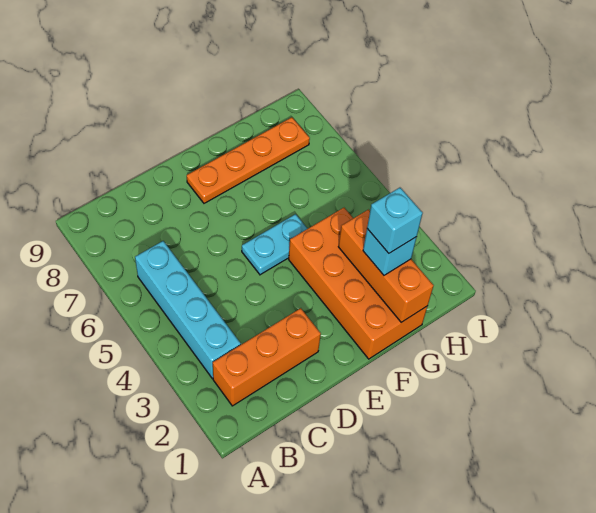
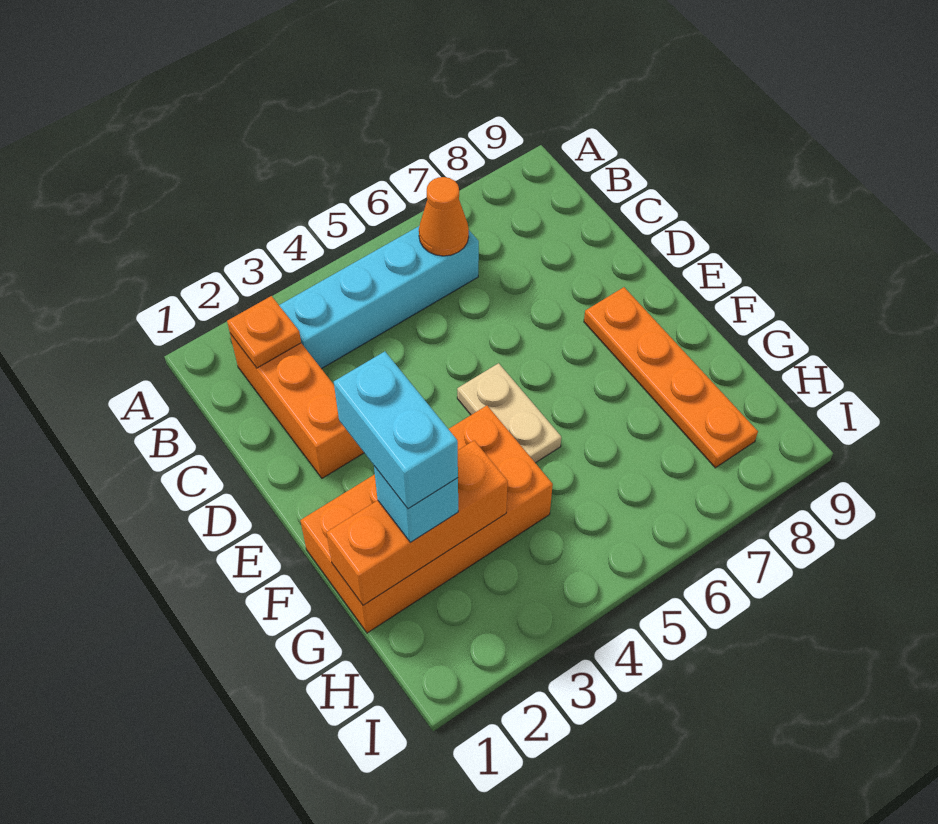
none -> orange plate B2 level 2
none -> orange cone B6 level 2
cyan plate E5:F5 level 1 -> tan plate E5:F5 level 1
cyan brick G2 level 4 -> cyan brick F2:G2 level 4

